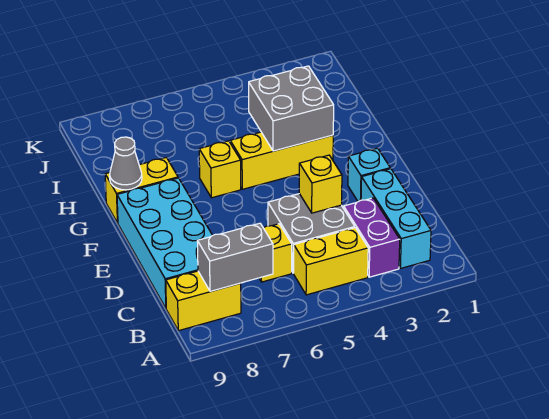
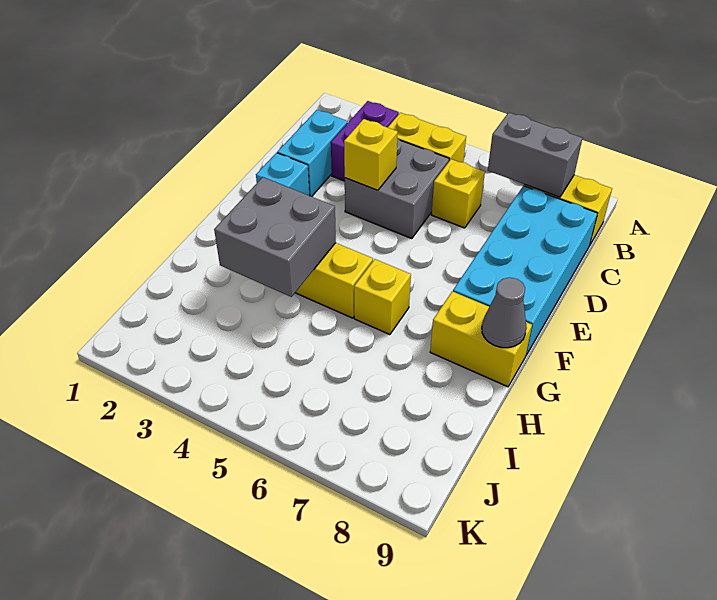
cyan brick B2:D2 level 1 -> cyan brick C2:D2 level 1

